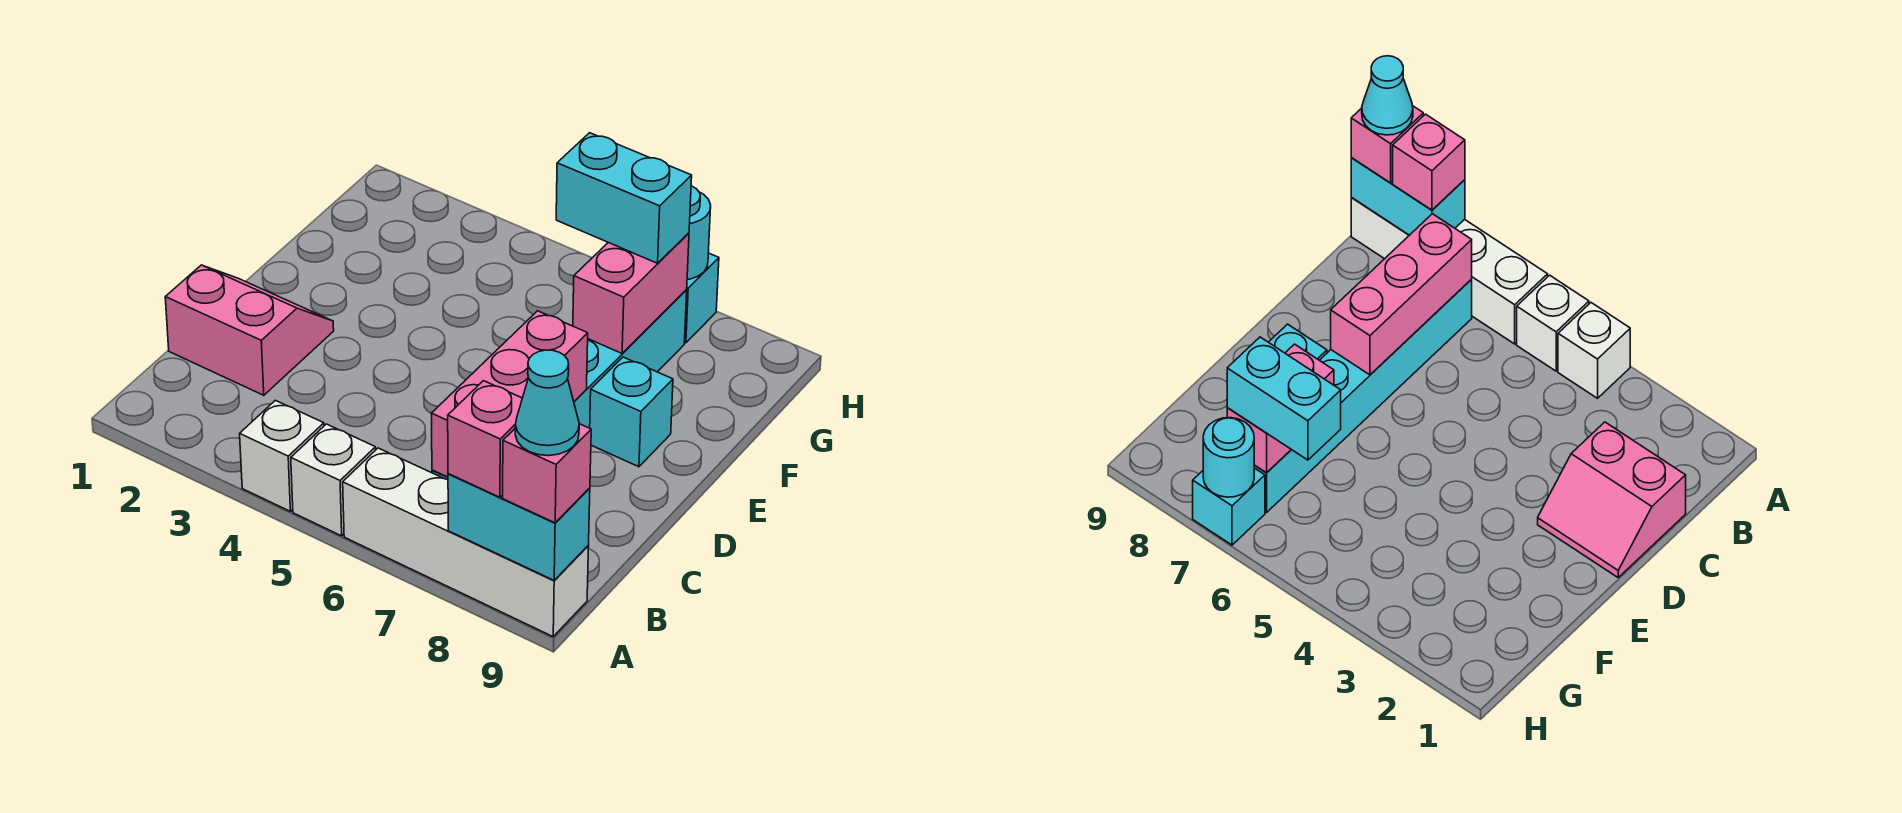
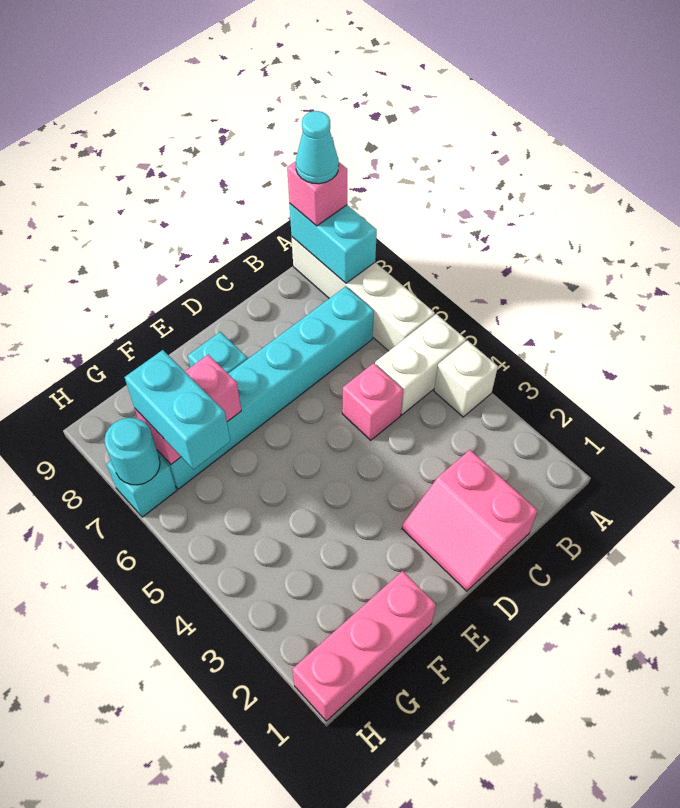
white brick A5 level 1 -> white brick A5:B5 level 1
pink brick A8 level 3 -> pink brick C5 level 1
pink brick B7:D7 level 2 -> pink brick F1:H1 level 1

